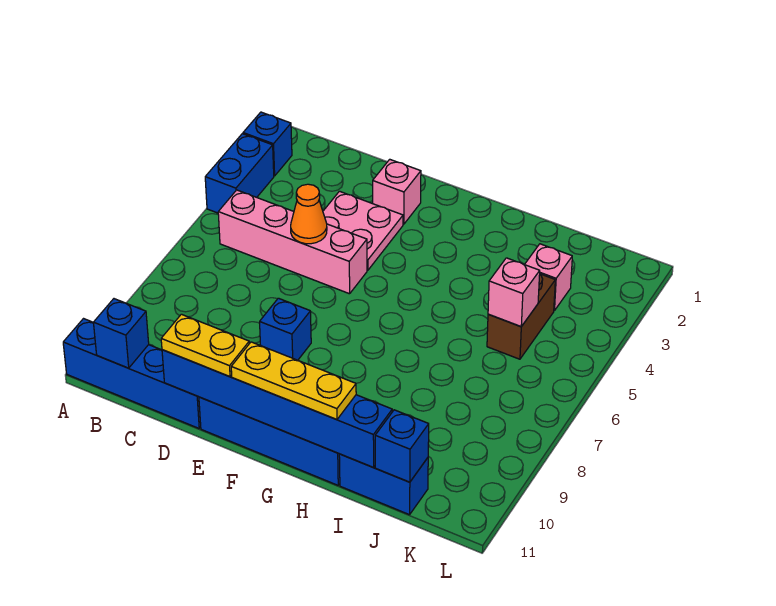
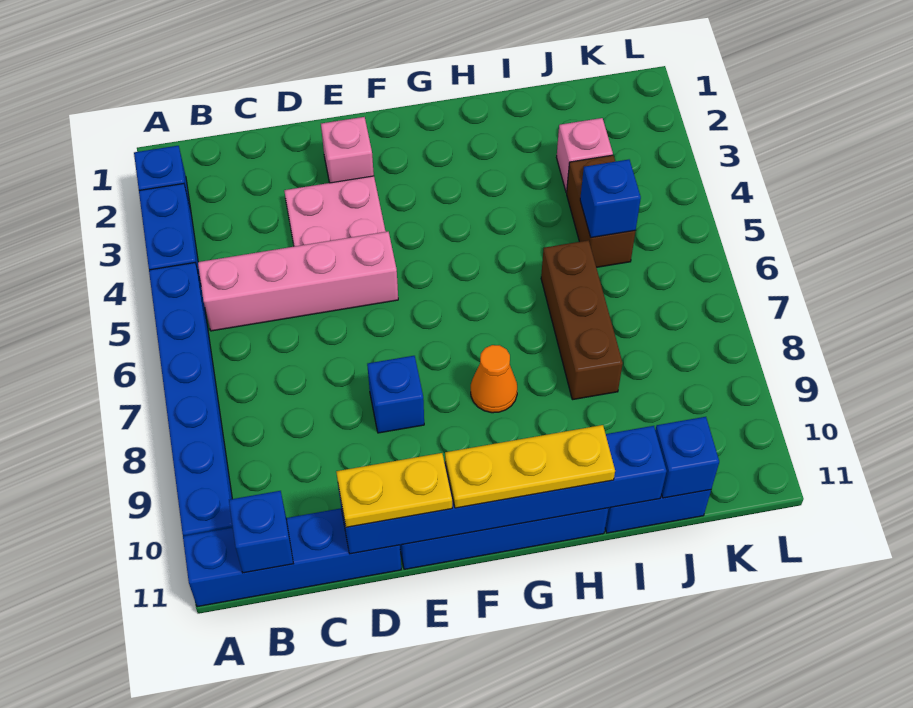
none -> blue brick A5:A10 level 1
orange cone D5 level 2 -> orange cone G8 level 1
none -> brown brick I6:I8 level 1
pink brick J5 level 2 -> blue brick J5 level 2

